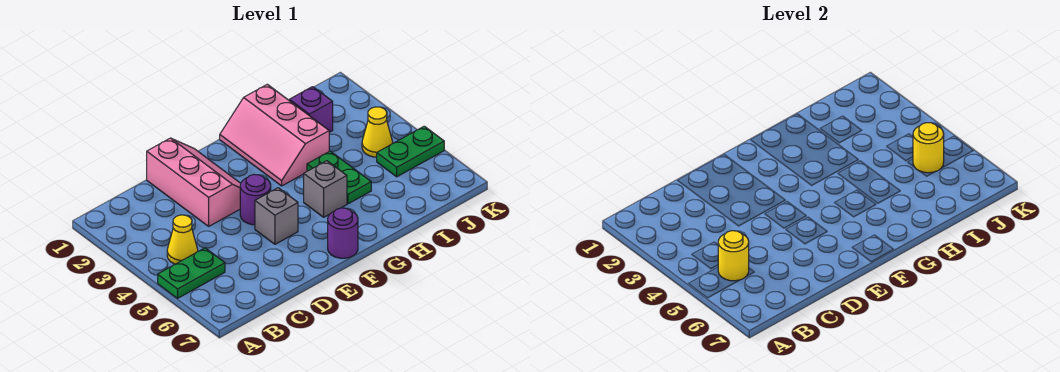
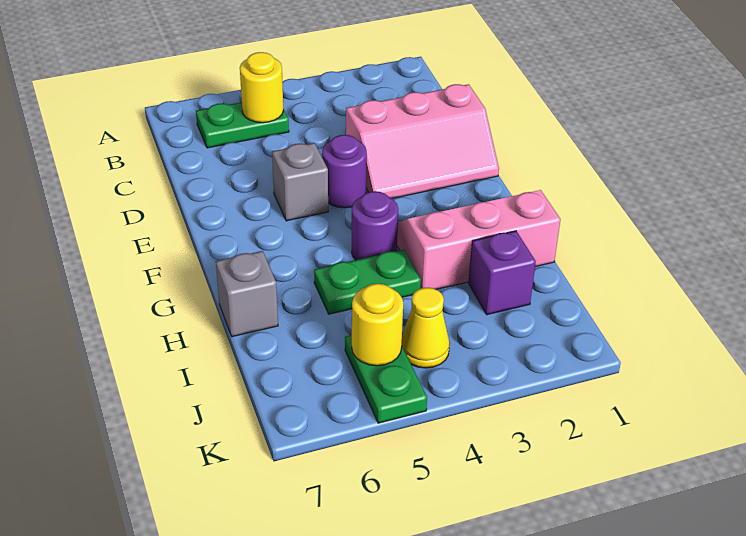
green plate A5:B5 level 1 -> green plate B5:B6 level 1
yellow cone B4 level 1 -> none
purple round brick F7 level 1 -> purple round brick G4 level 1
grey brick G5 level 1 -> grey brick H7 level 1

